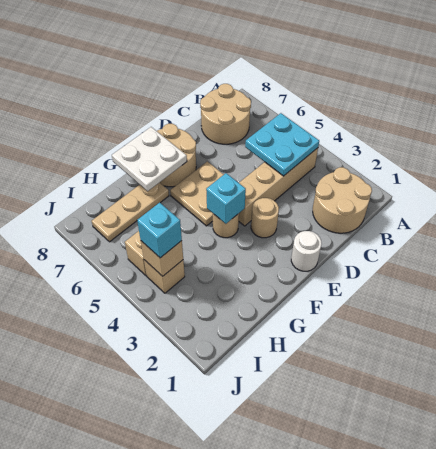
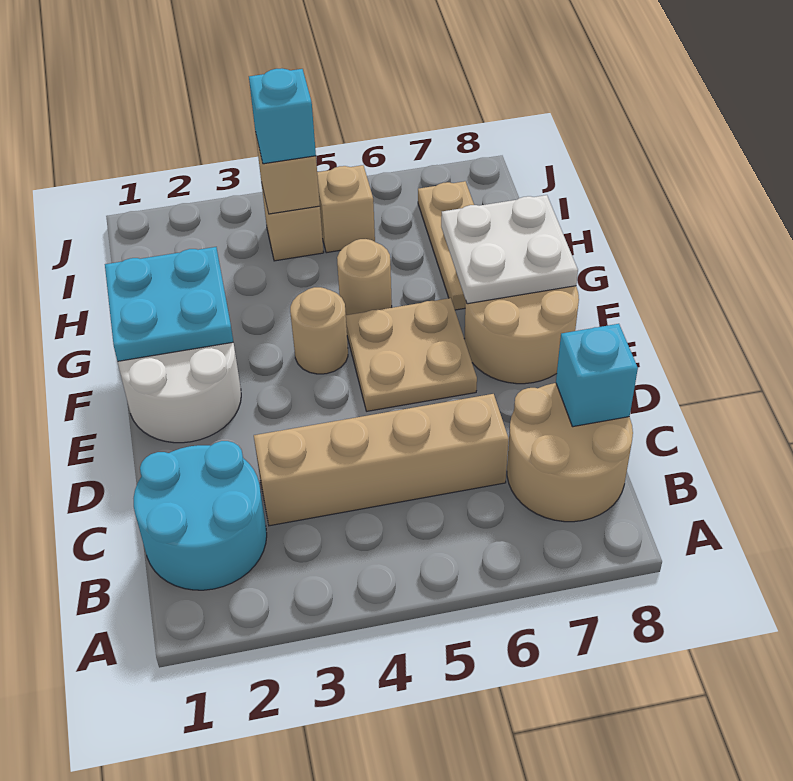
tan round brick B1:C2 level 1 -> cyan round brick B1:C2 level 1
tan brick B4:E4 level 1 -> tan brick C3:C6 level 1
cyan plate B4:C5 level 2 -> cyan plate F1:G2 level 2
white round brick E1 level 1 -> white round brick E1:F2 level 1
tan round brick E3 level 1 -> tan round brick G5 level 1
cyan brick F4 level 2 -> cyan brick C8 level 2

